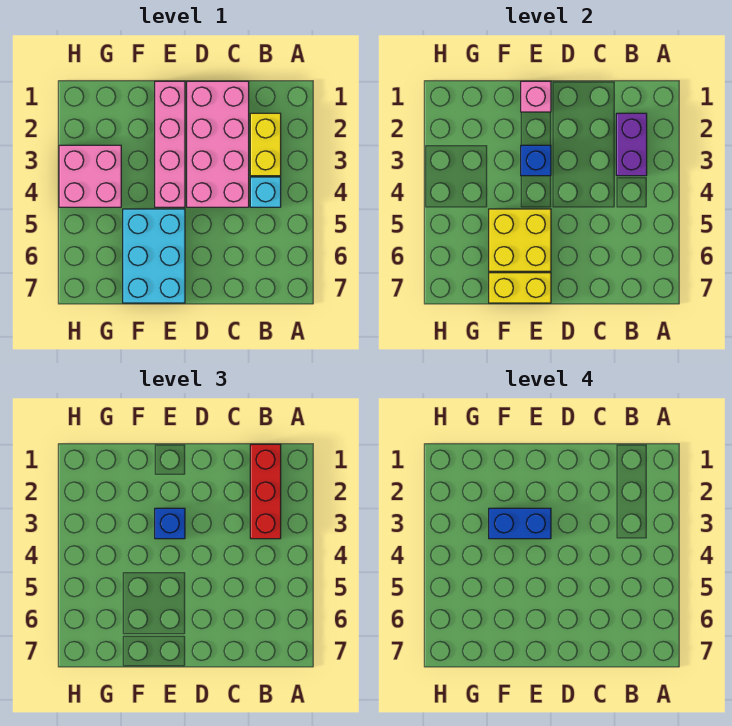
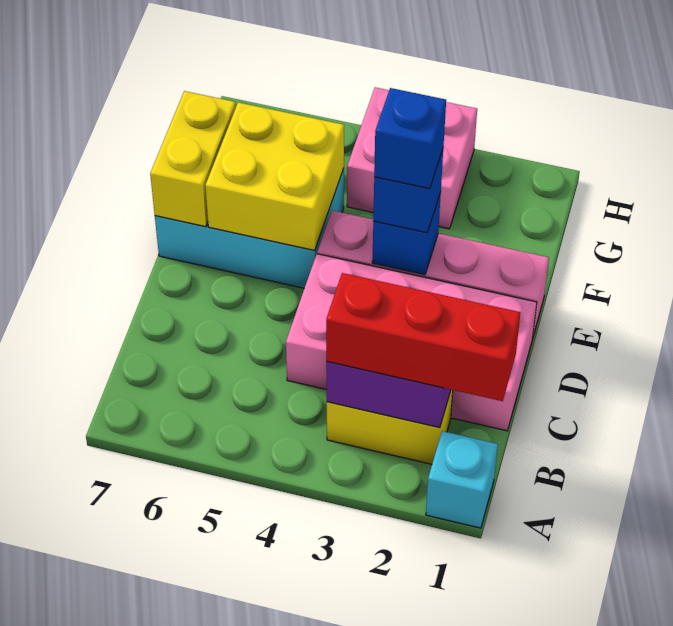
cyan brick B4 level 1 -> cyan brick A1 level 1
pink brick E1 level 2 -> none
blue brick E3:F3 level 4 -> blue brick E3 level 4

